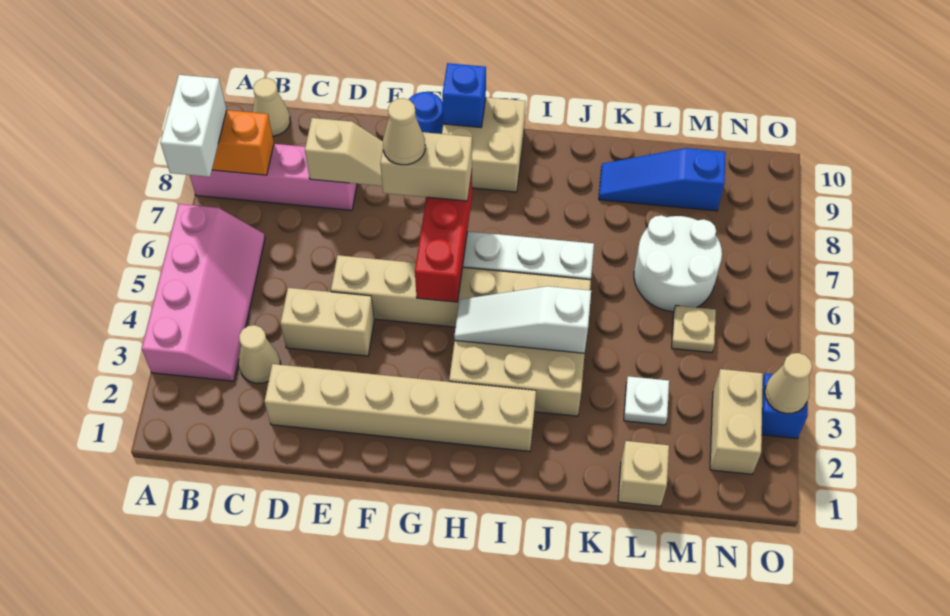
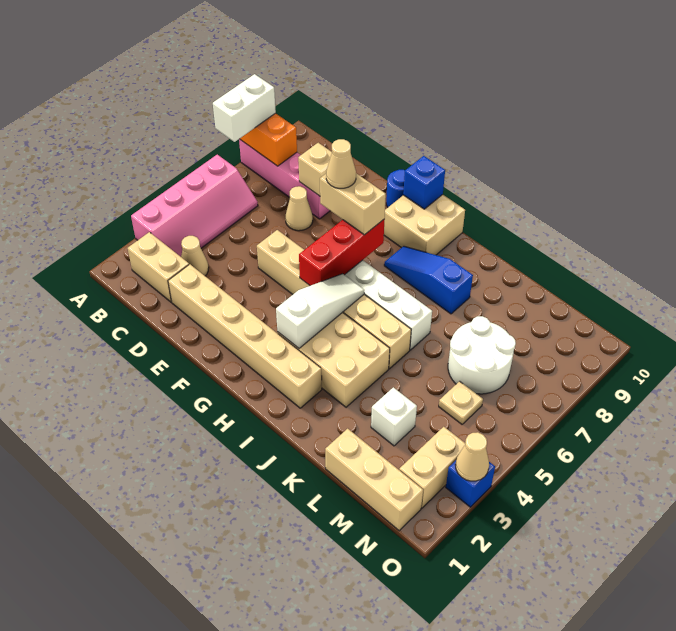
tan cone B10 level 1 -> tan cone D7 level 1
tan brick D4:E4 level 1 -> tan brick B2:C2 level 1
white slope H4:J4 level 2 top J -> white slope H3:H5 level 2 top 3
blue slope K9:M9 level 1 top M -> blue slope H8:J8 level 1 top J
tan brick L1 level 1 -> tan brick L1:N1 level 1
white plate L3 level 1 -> white brick L3 level 1

